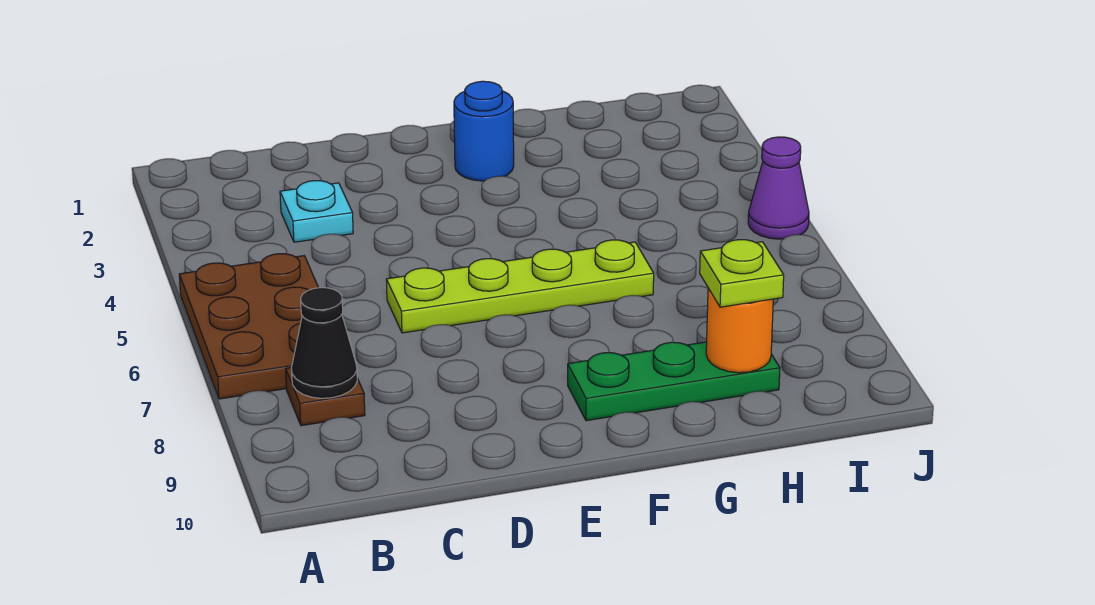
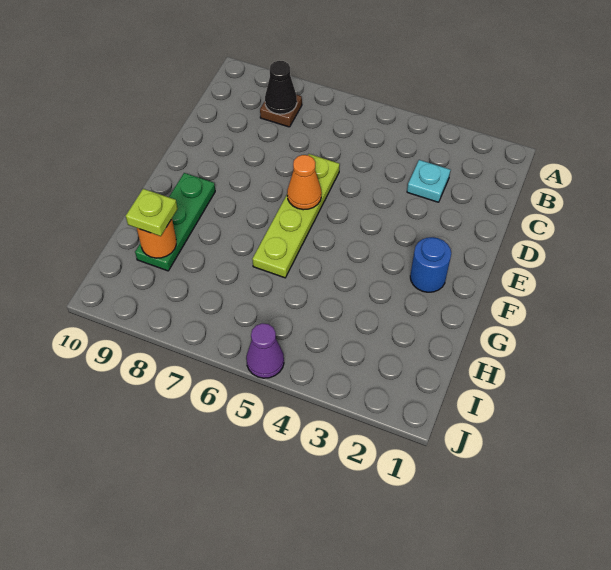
brown plate A5:B7 level 1 -> none
none -> orange cone E6 level 2

